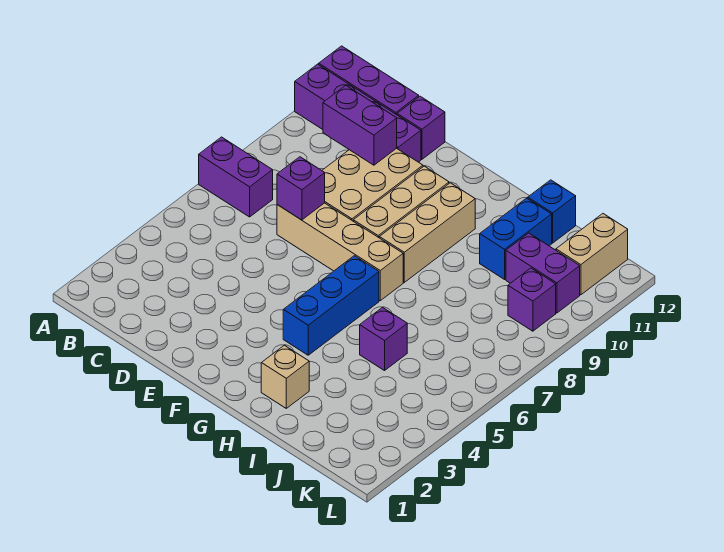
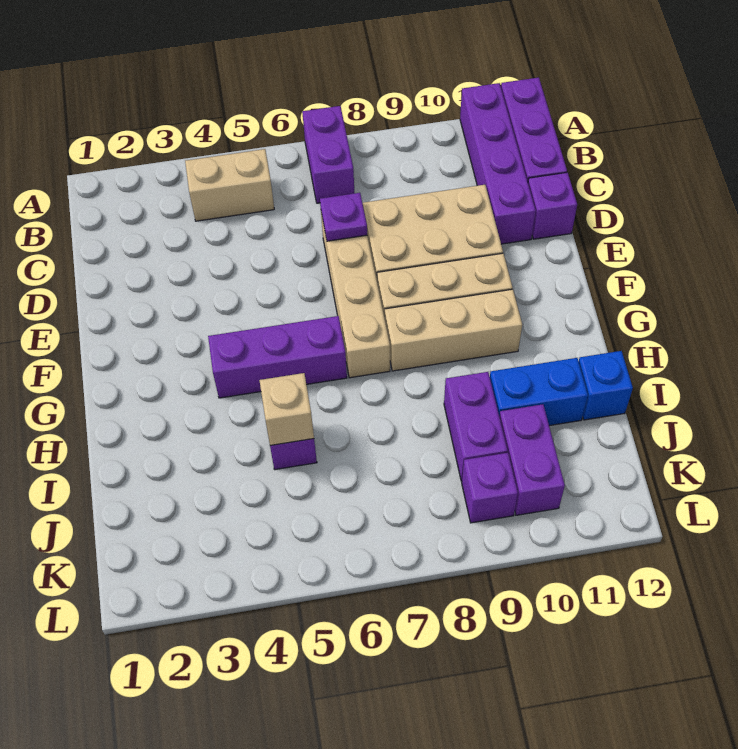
purple brick C10:D10 level 2 -> purple brick I9:J9 level 1
purple brick D7 level 2 -> purple plate D7 level 2
blue brick G4:G6 level 1 -> purple brick G4:G6 level 1
tan brick H2 level 1 -> tan brick I5 level 2
tan brick K11:K12 level 1 -> tan brick B4:B5 level 1

